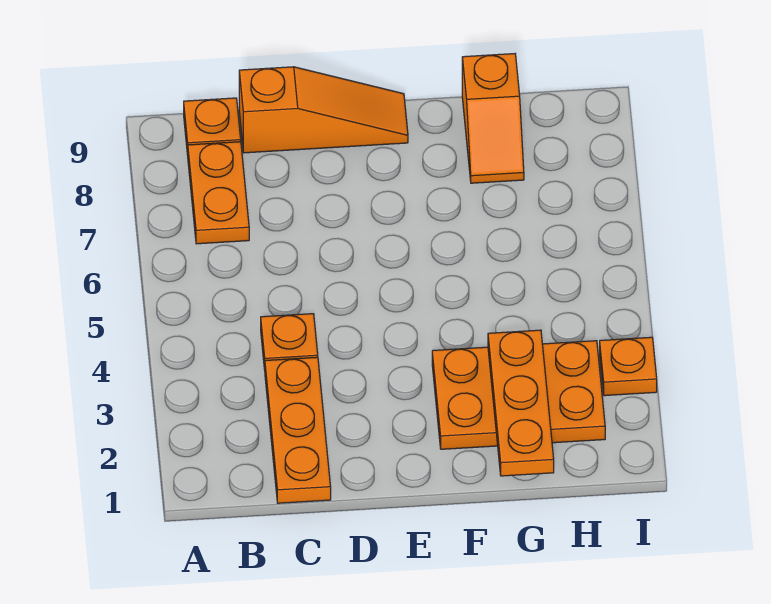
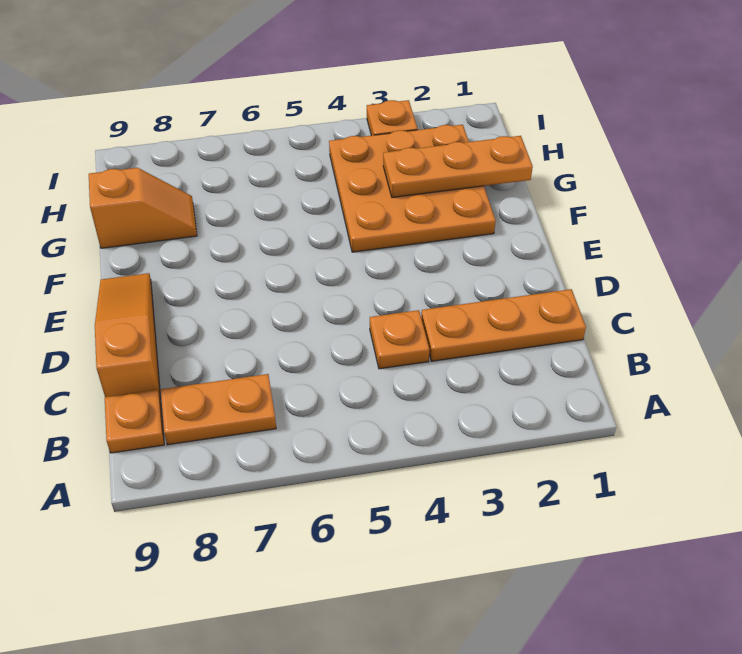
orange plate F2:H3 level 1 -> orange plate F2:H4 level 1

